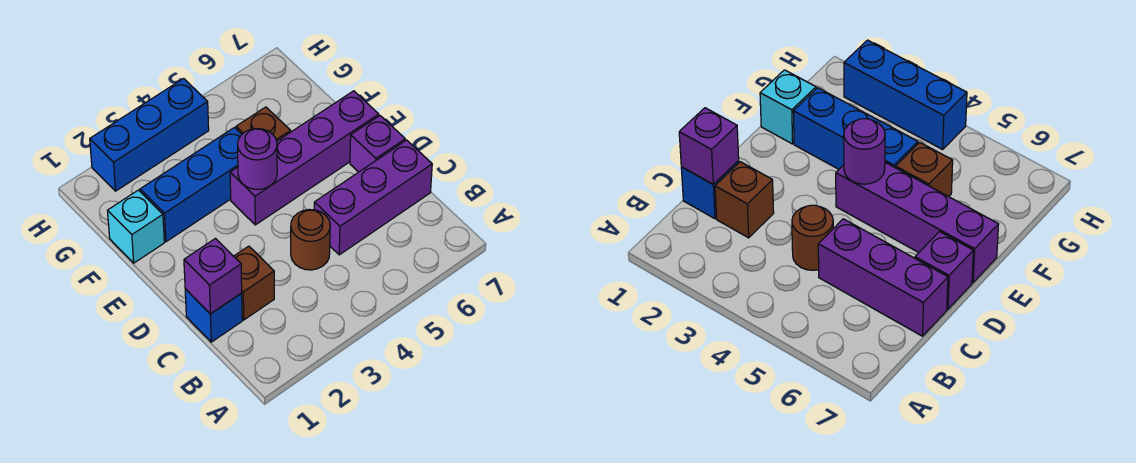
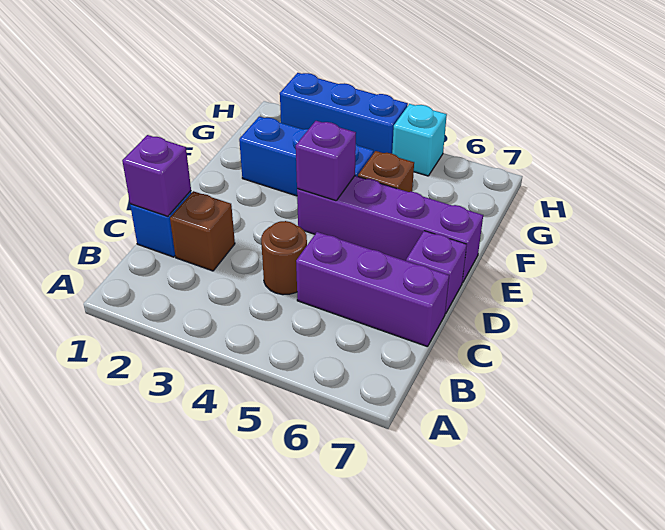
purple round brick E4 level 2 -> purple brick E4 level 2
cyan brick F1 level 1 -> cyan brick H5 level 1

